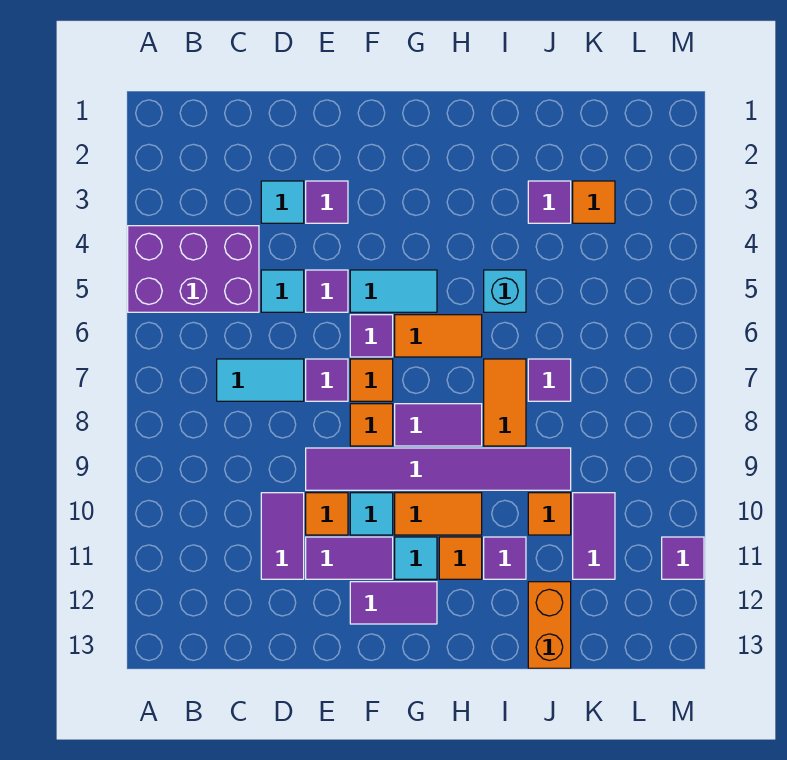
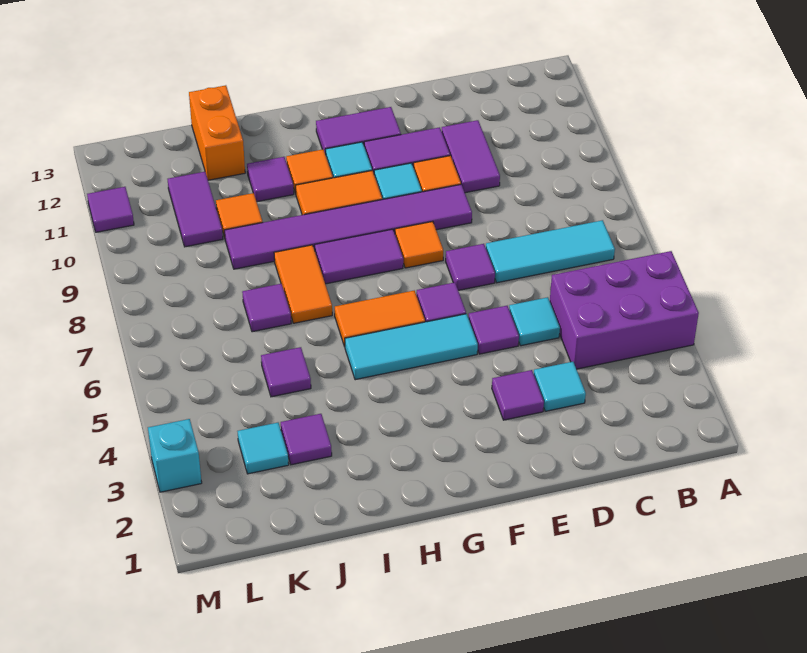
cyan tile C7:D7 level 1 -> cyan tile B7:D7 level 1
cyan tile F5:G5 level 1 -> cyan tile F5:H5 level 1
orange tile F7 level 1 -> none
cyan brick I5 level 1 -> cyan brick M3 level 1
none -> purple tile J5 level 1
orange tile K3 level 1 -> cyan tile K3 level 1

